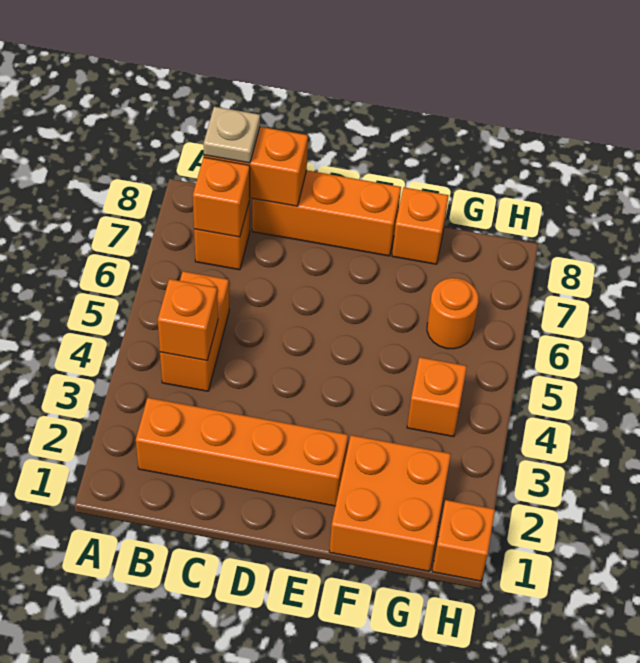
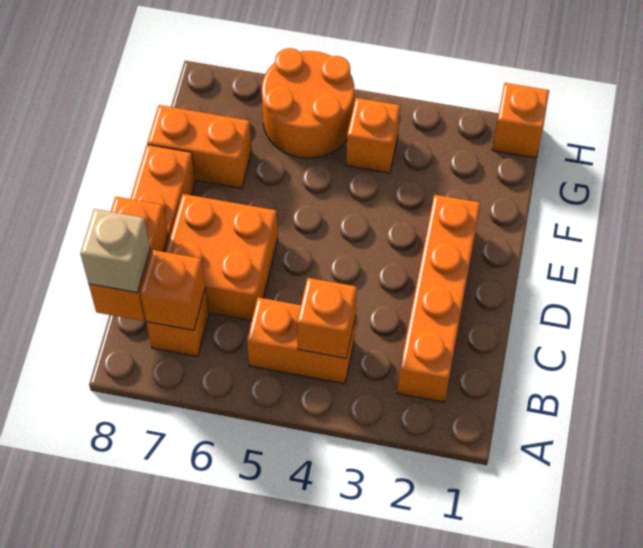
tan plate B8 level 3 -> tan brick B8 level 3
orange brick F1:G2 level 1 -> orange brick C6:D7 level 1
orange brick F8 level 1 -> orange brick F7:F8 level 1
orange round brick G6 level 1 -> orange round brick G5:H6 level 1

